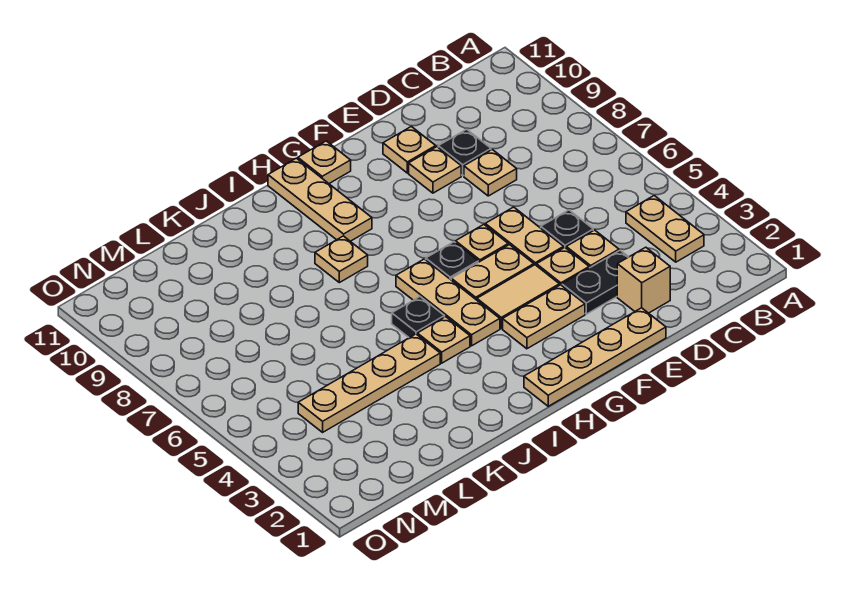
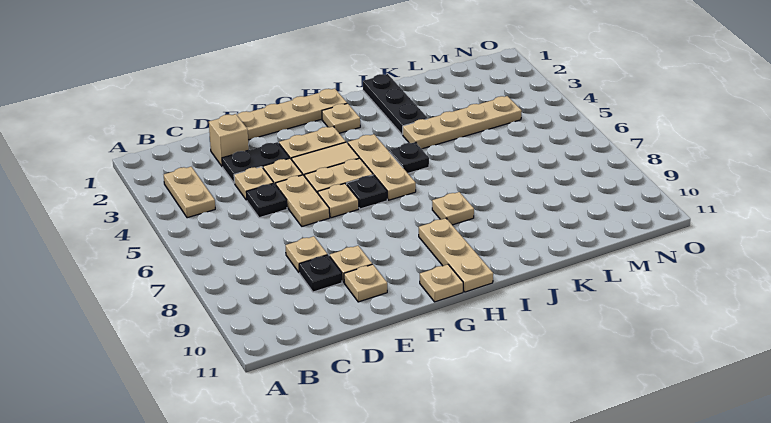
tan plate I4 level 1 -> tan plate H2 level 1
none -> black plate J1:J3 level 1

